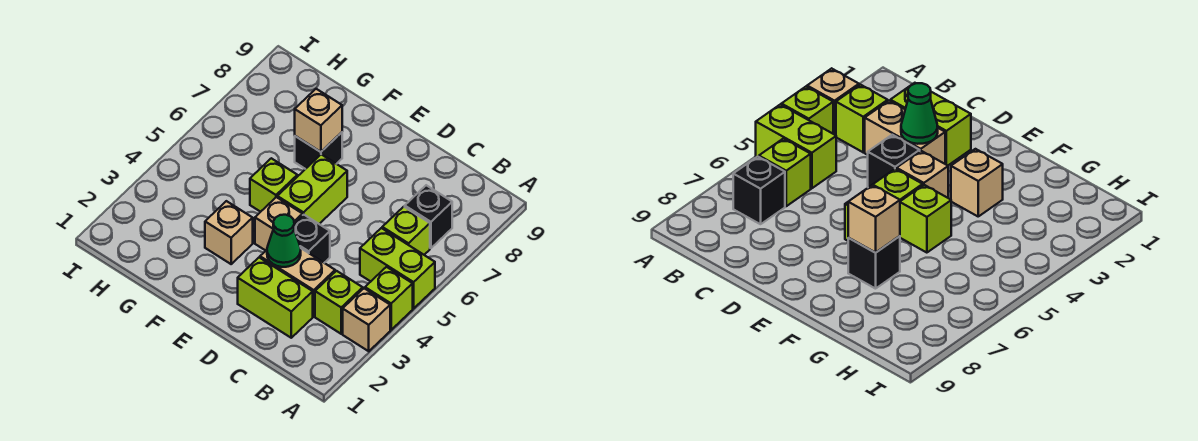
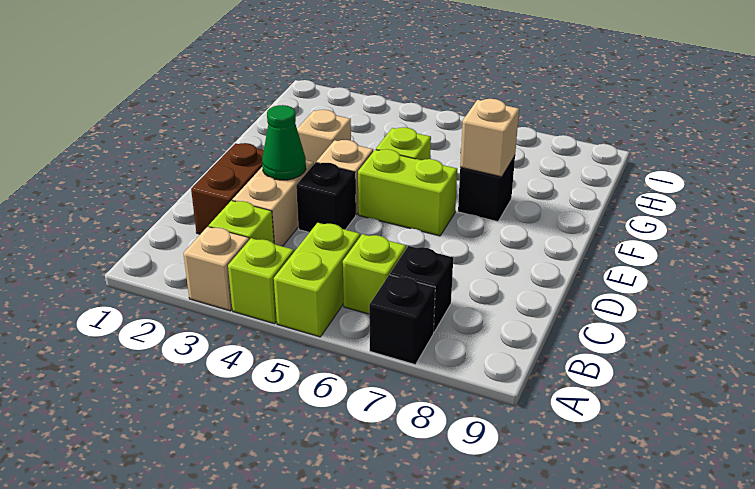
none -> black brick A7 level 1
lime brick C2:D2 level 1 -> brown brick C2:D2 level 1

